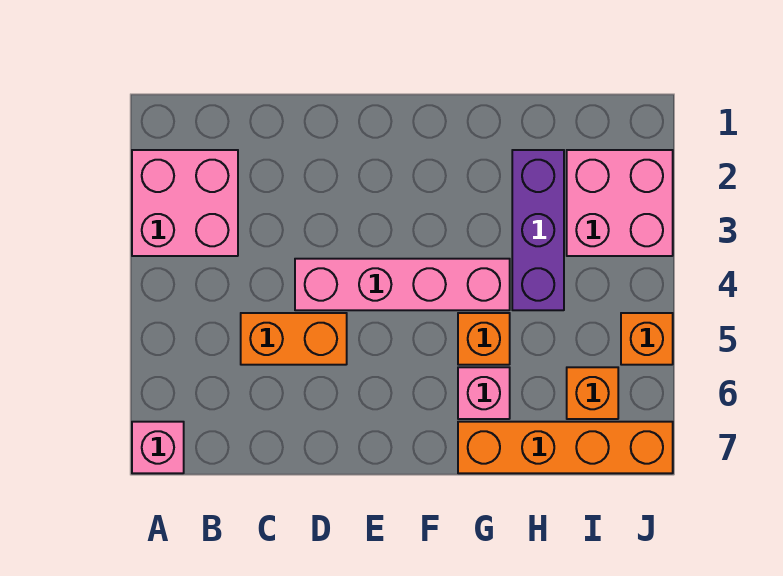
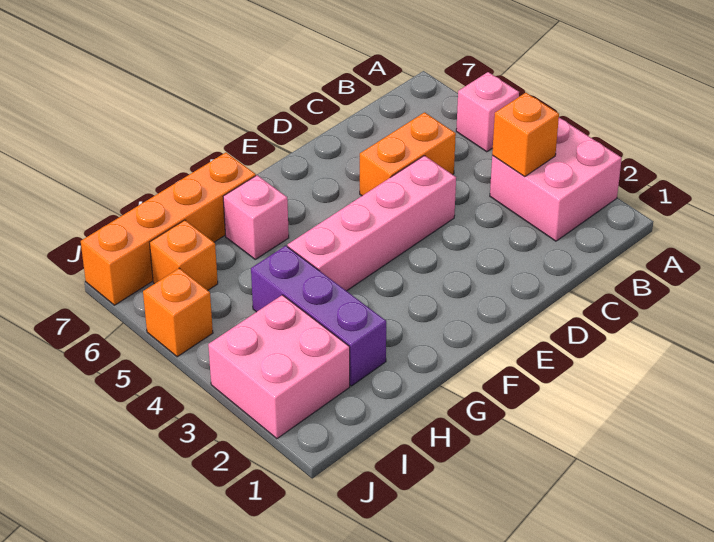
pink brick A7 level 1 -> pink brick A5 level 1
orange brick G5 level 1 -> orange brick B3 level 2

